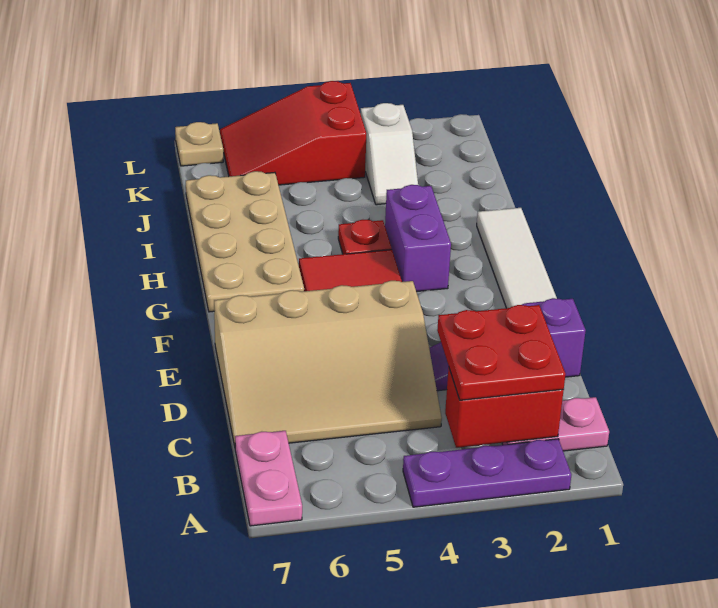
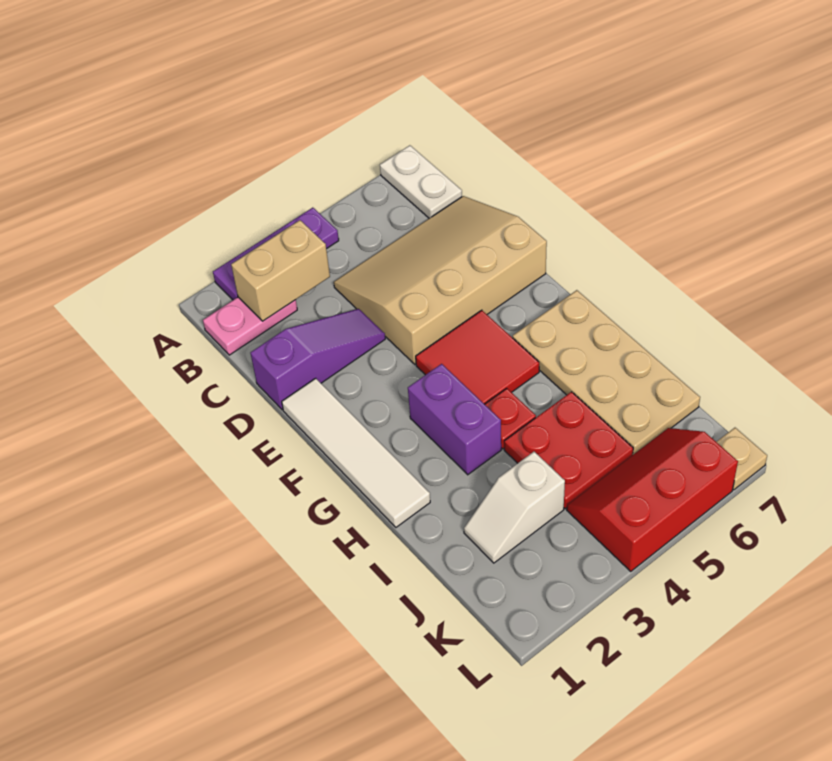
pink plate A7:B7 level 1 -> white plate A7:B7 level 1
red brick B2:B3 level 2 -> tan brick B2:B3 level 2
red plate B2:C3 level 3 -> red plate I4:J5 level 1
white slope J3:K3 level 1 top K -> white slope J2:J3 level 1 top 3
red slope K4:L6 level 1 top 4 -> red slope K4:L6 level 1 top L

